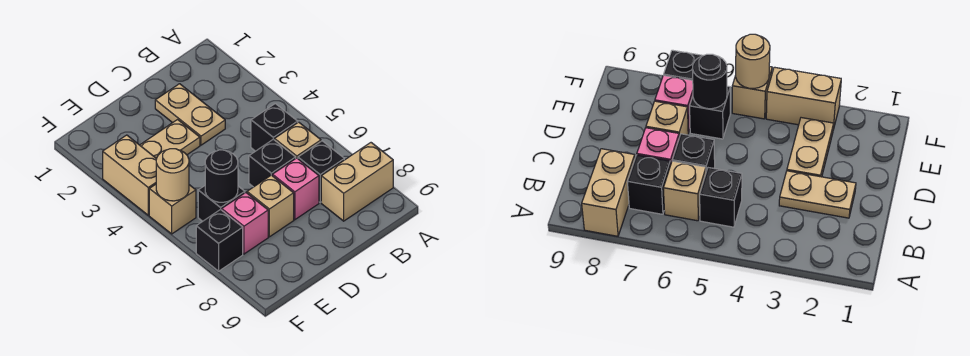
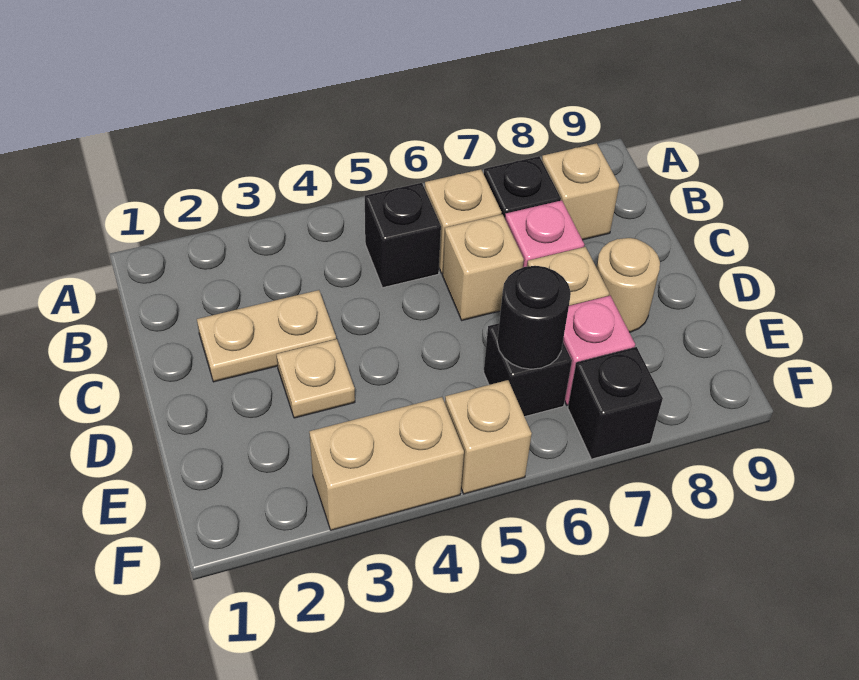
tan brick A8:B8 level 1 -> tan brick B8 level 1
black brick C6 level 1 -> tan brick C6 level 1
tan plate D3:E3 level 1 -> tan plate D3 level 1
tan round brick F5 level 2 -> tan round brick D8 level 1

